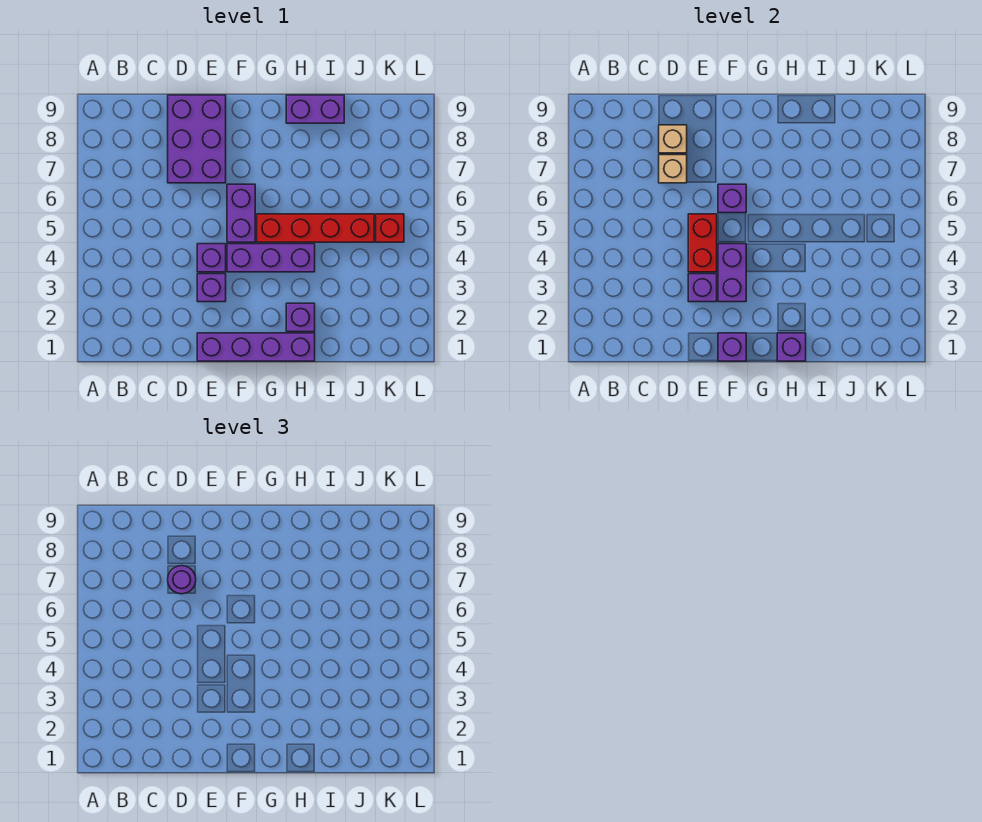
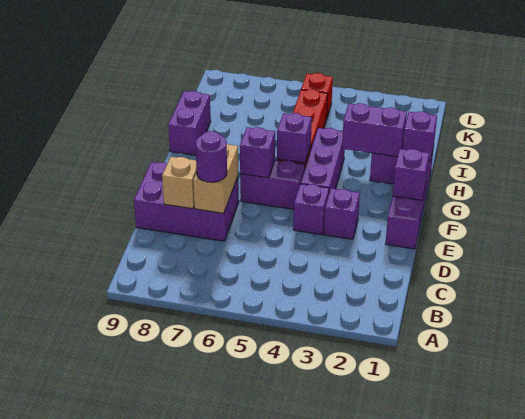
tan brick D7 level 2 -> tan brick D7:E7 level 2
purple brick E3 level 2 -> purple brick G5 level 2
red brick E4:E5 level 2 -> none
purple brick F3:F4 level 2 -> purple brick H2:H3 level 2

